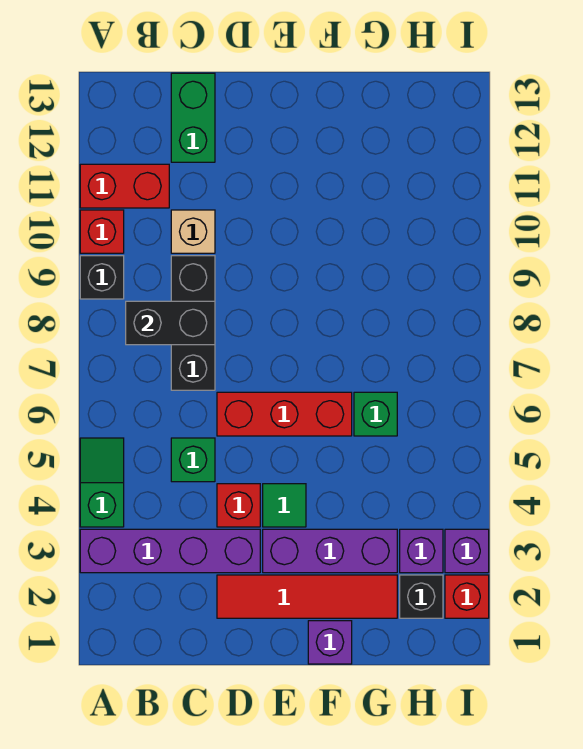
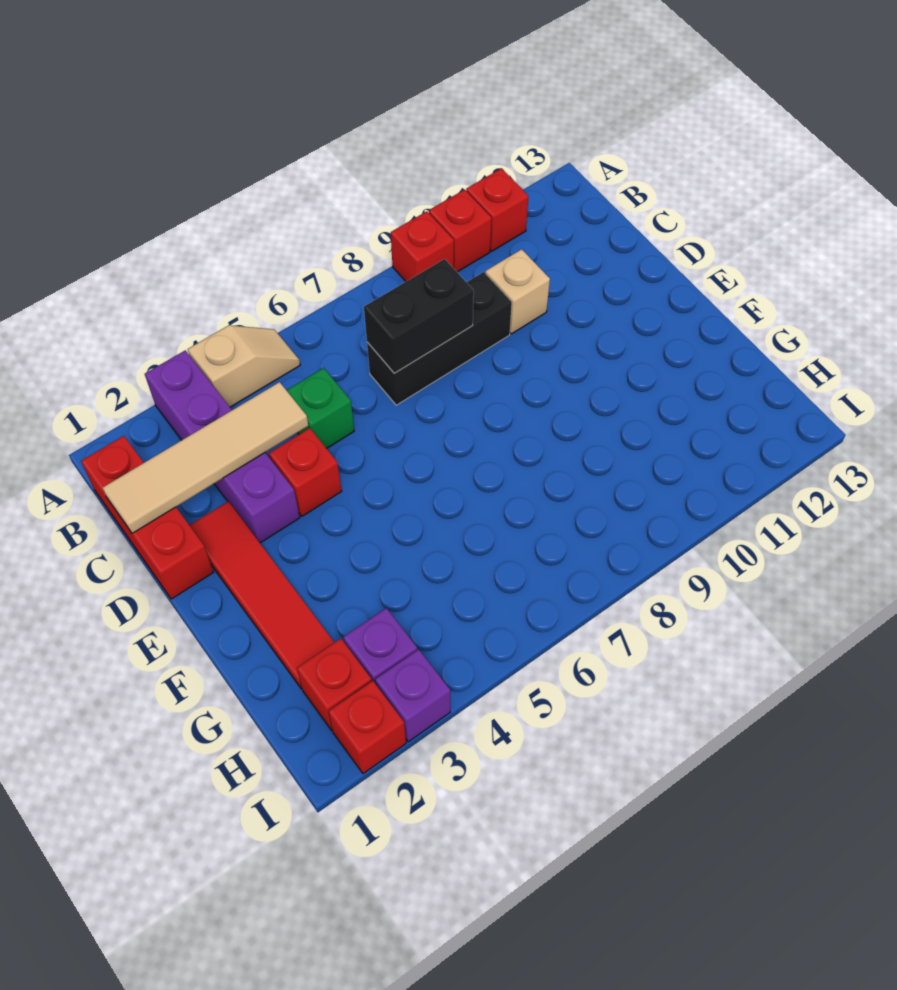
green slope A4:A5 level 1 top 4 -> tan slope A4:A5 level 1 top 4
black brick A9 level 1 -> red brick A9 level 1
red brick A11:B11 level 1 -> red brick A11 level 1
black brick B8:C8 level 2 -> black brick C7:C8 level 2
none -> tan tile C1:C4 level 2
green brick C12:C13 level 1 -> none
red brick D6:F6 level 1 -> red brick B1:D1 level 1
purple brick E3:G3 level 1 -> none
green tile E4 level 1 -> none
purple brick F1 level 1 -> none
green brick G6 level 1 -> none
black brick H2 level 1 -> red brick H2 level 1

